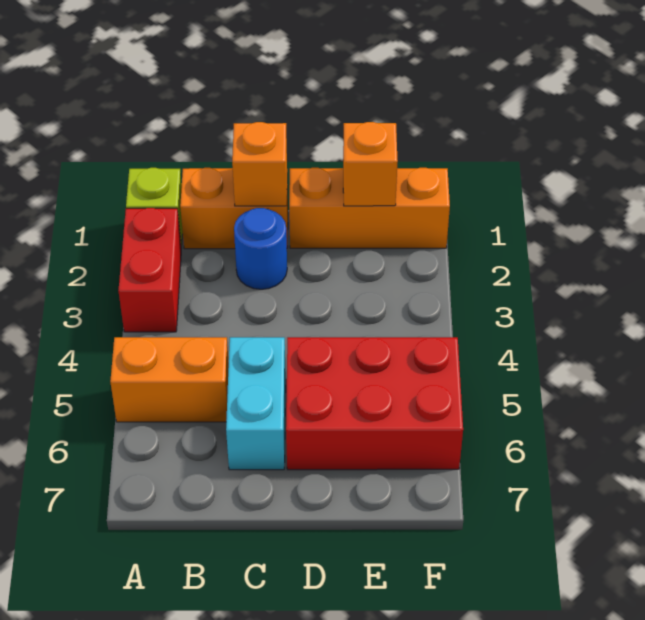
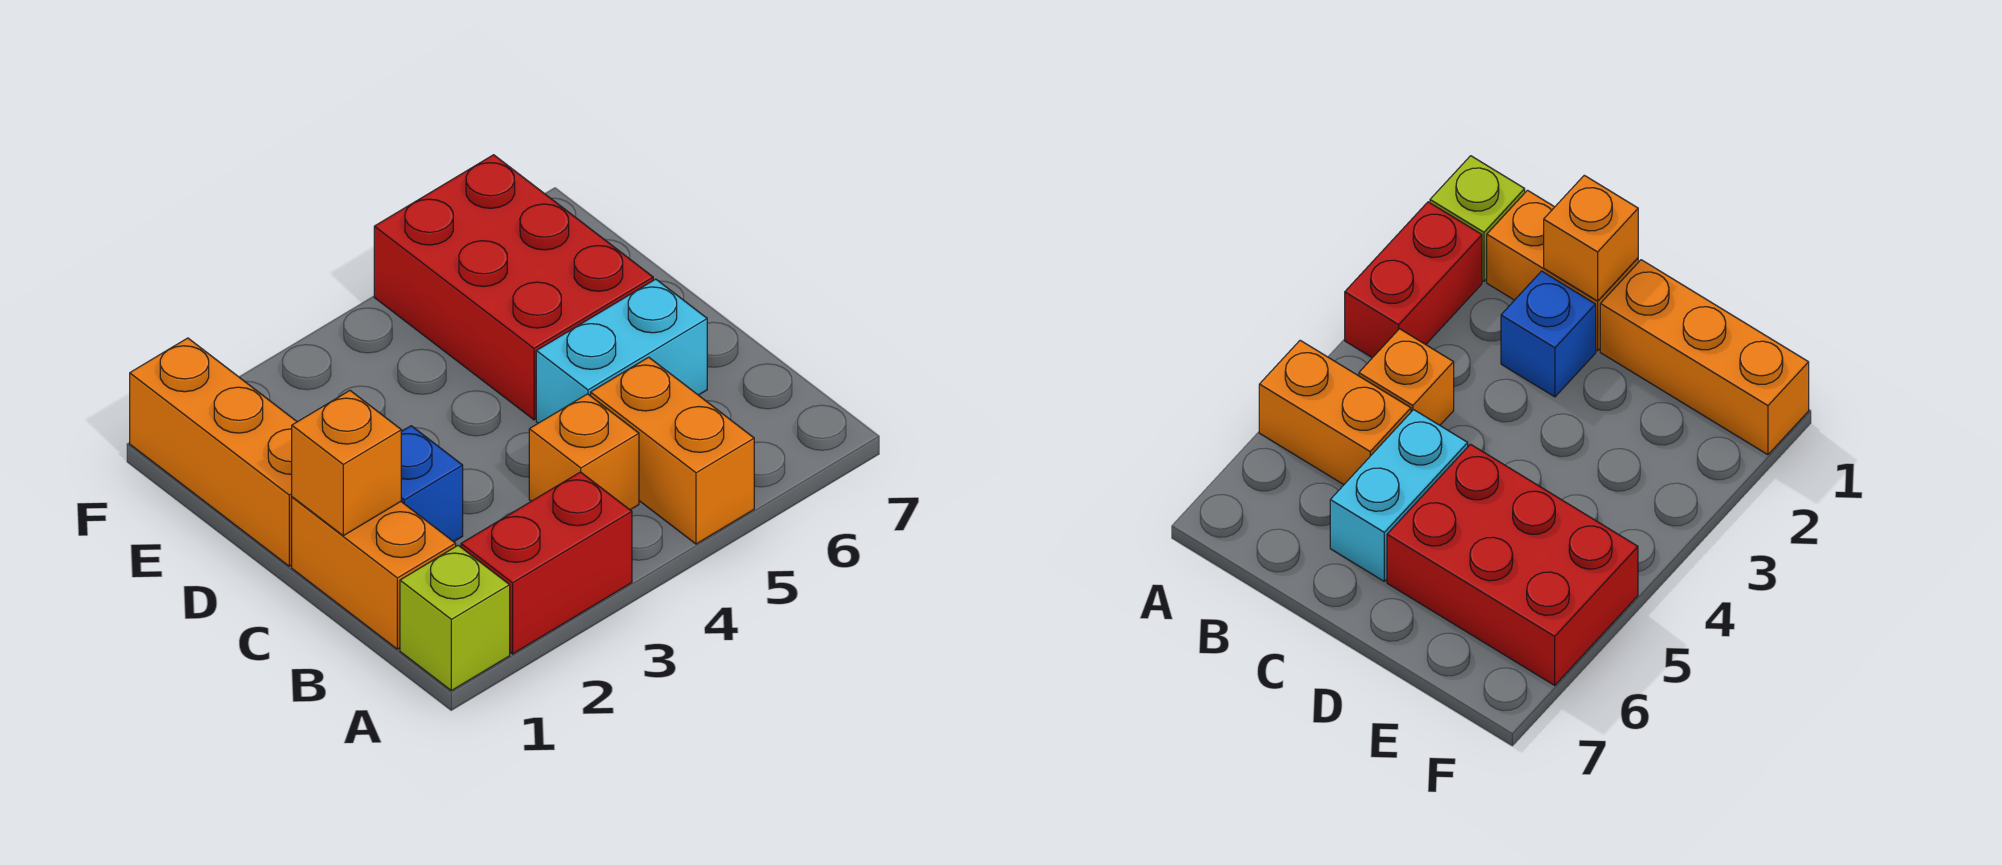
blue round brick C2 level 1 -> blue brick C2 level 1
orange brick E1 level 2 -> orange brick B4 level 1

